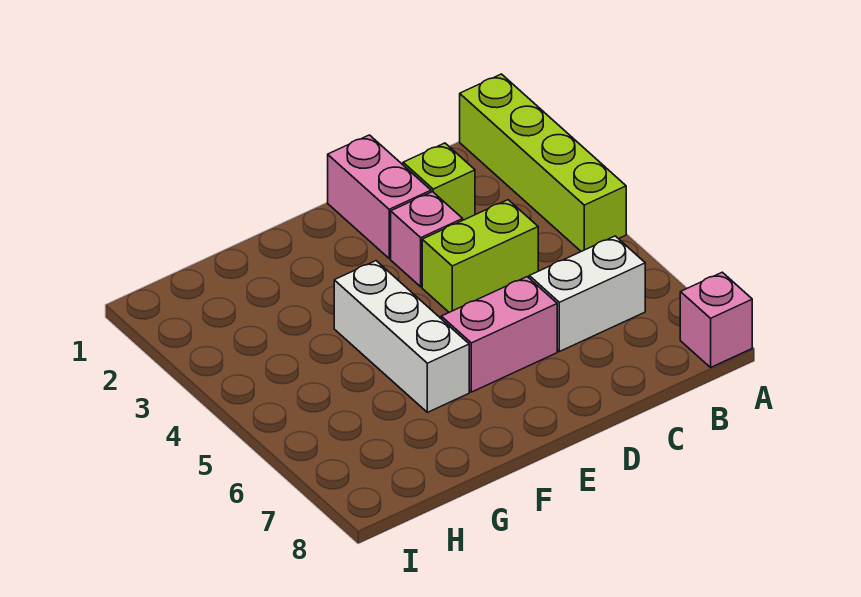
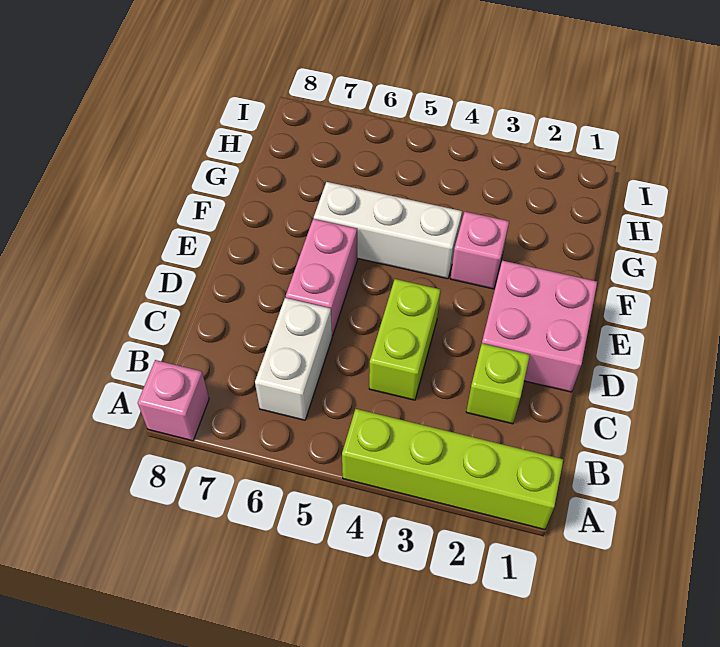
pink brick D1:D2 level 1 -> pink brick D1:E2 level 1
pink brick D3 level 1 -> pink brick F3 level 1

